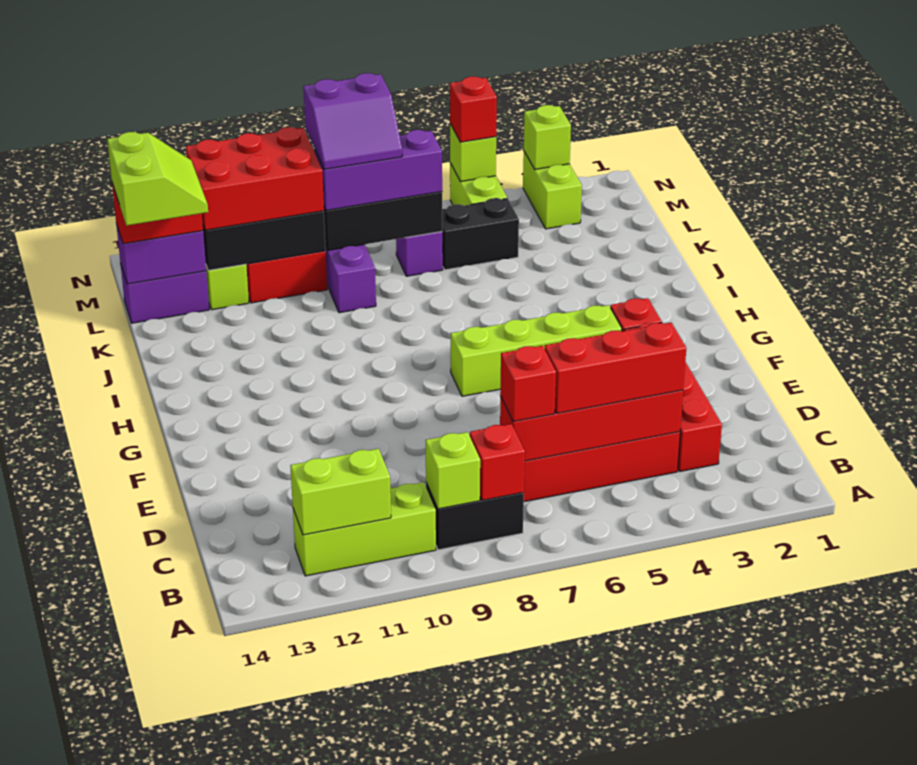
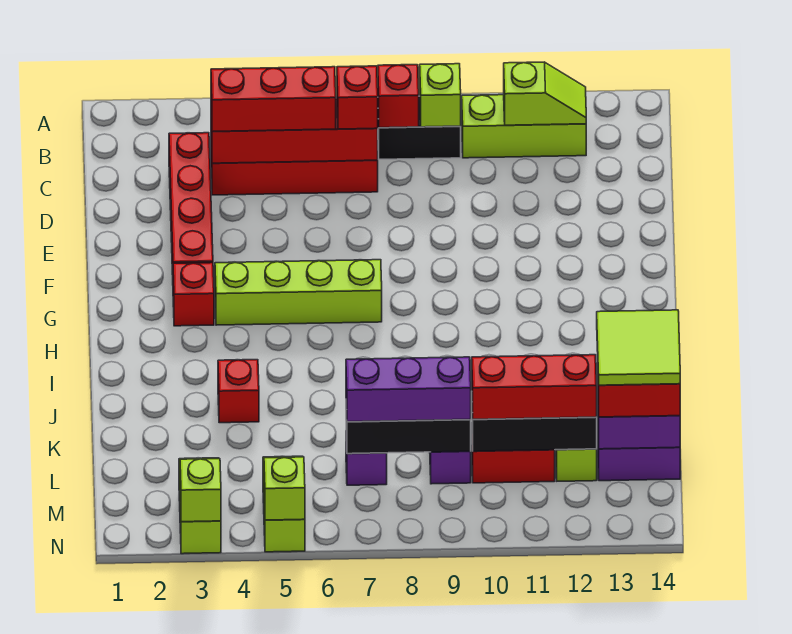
lime brick B11:B12 level 2 -> lime slope B11:B12 level 2 top 11
lime slope K13:L14 level 4 top 14 -> lime tile K13:L14 level 4
black brick L5:L6 level 1 -> none
purple slope L8:M9 level 4 top M -> none
red brick L10:M12 level 3 -> red brick L10:L12 level 3
red brick N5 level 3 -> red brick J4 level 1

